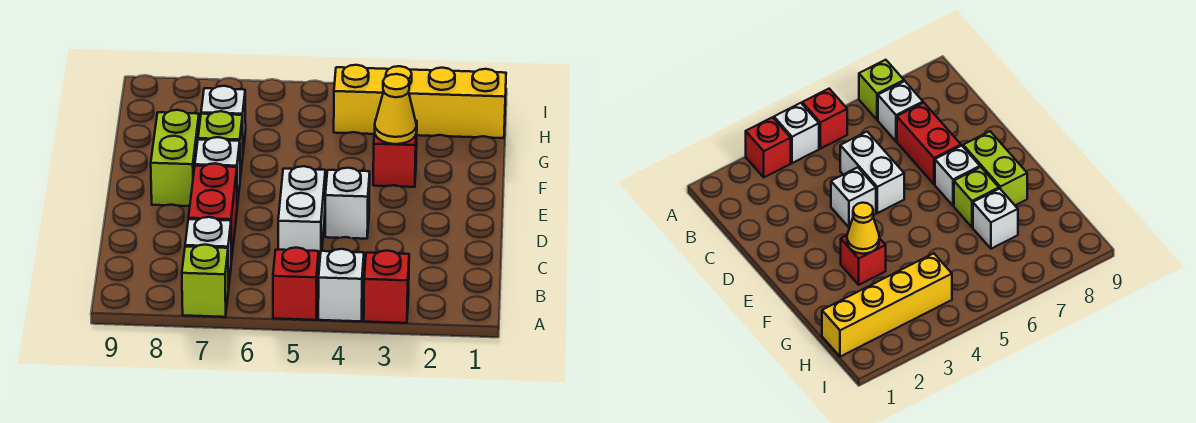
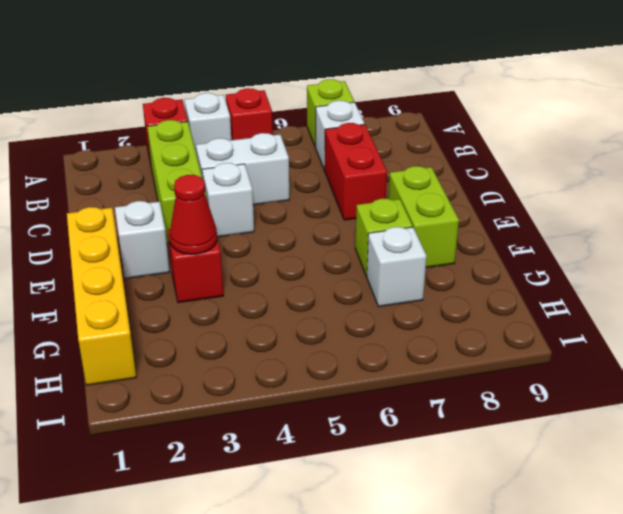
none -> lime brick B3:D3 level 1
white brick C5:D5 level 1 -> white brick C4:C5 level 1
white brick E7 level 1 -> white brick E2 level 1
yellow cone F3 level 2 -> red cone F3 level 2
yellow brick H1:H4 level 1 -> yellow brick E1:H1 level 1

